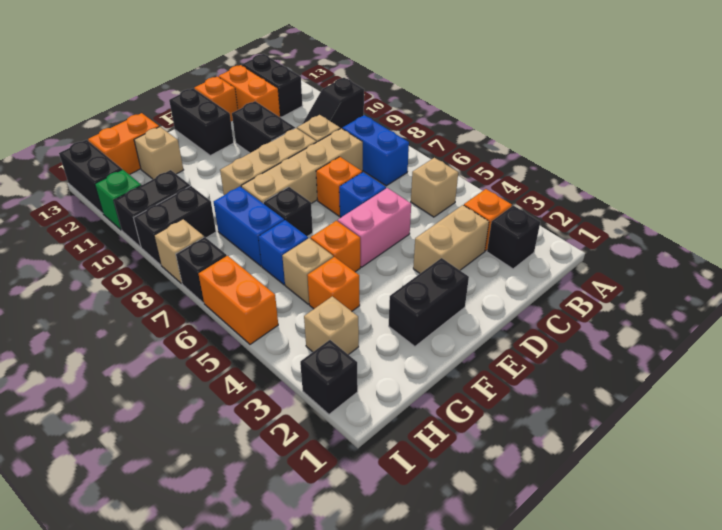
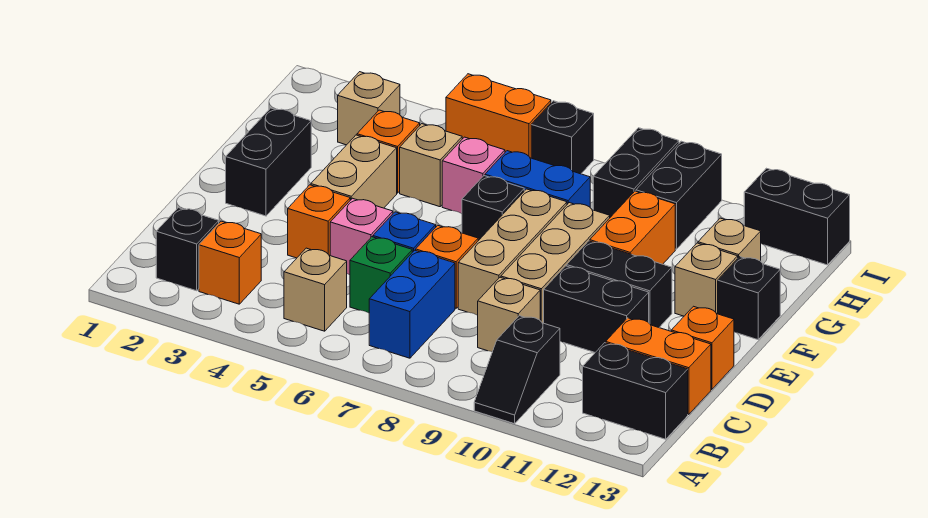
black slope A10:B10 level 1 top A -> black slope A10:B10 level 1 top B
blue brick B7:B8 level 1 -> blue brick B7:C7 level 1
tan brick C3:D3 level 1 -> tan brick E4:F4 level 1
tan brick C8:F8 level 1 -> tan brick D8:F8 level 1
pink brick D5:E5 level 1 -> pink brick D5 level 1
black brick E12:E13 level 1 -> black brick E10:E11 level 1
orange brick F5 level 1 -> orange brick D4 level 1
blue brick G6 level 1 -> pink brick G6 level 1
orange brick G13:H13 level 1 -> orange brick F10:G10 level 1
black brick I2 level 1 -> black brick F13 level 1
tan brick I8 level 1 -> tan brick F12 level 1
green brick I11 level 1 -> green brick C6 level 1

